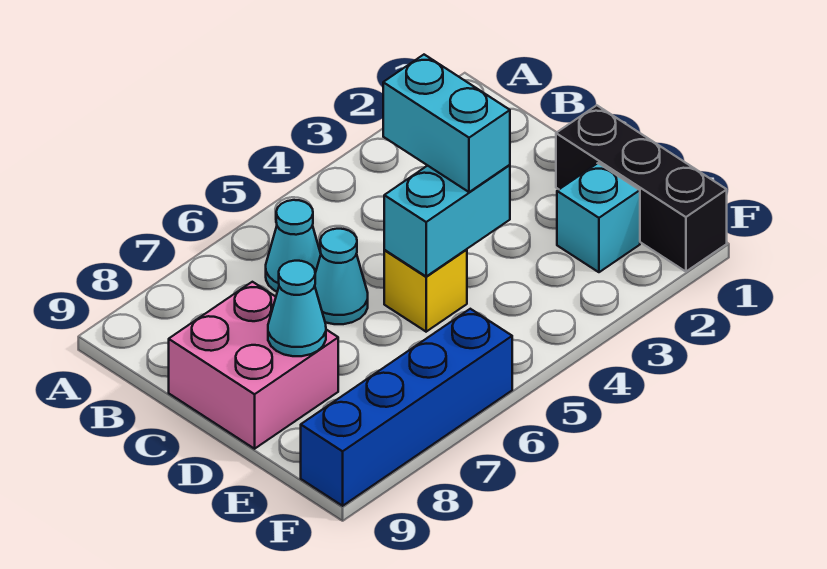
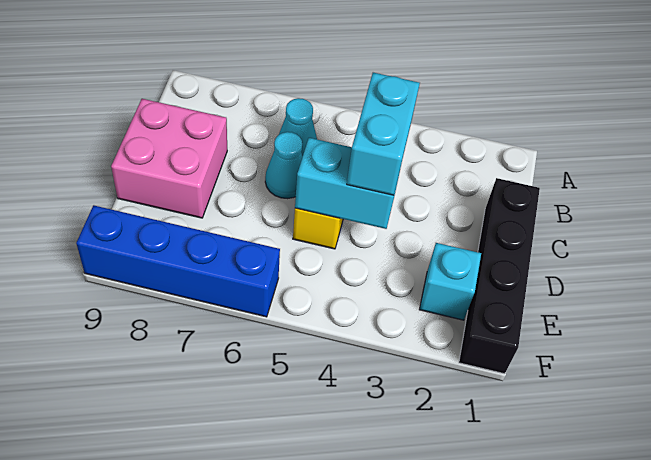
black brick D1:F1 level 1 -> black brick C1:F1 level 1
cyan cone D8 level 2 -> none

